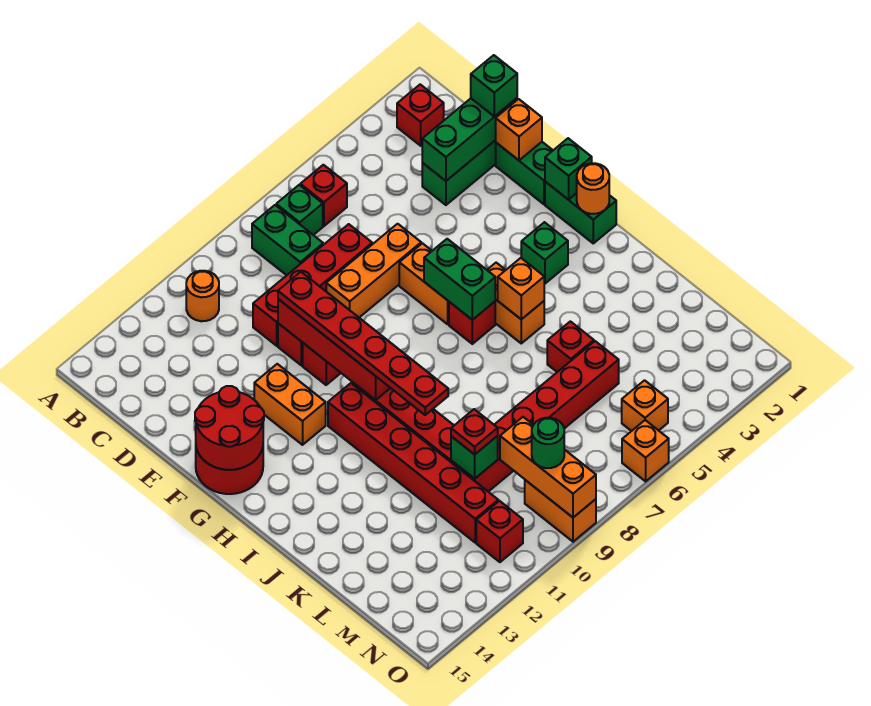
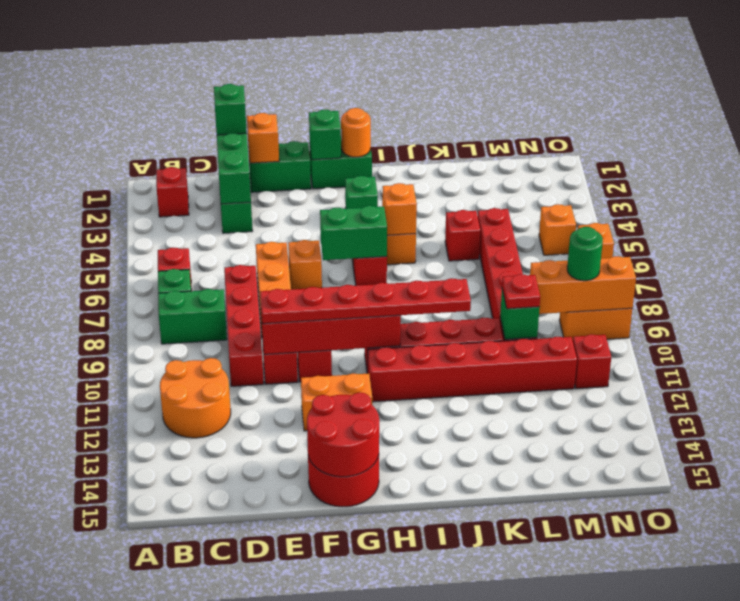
orange round brick B11 level 1 -> orange round brick B11:C12 level 1
orange brick F6:G6 level 1 -> orange brick F6 level 1

